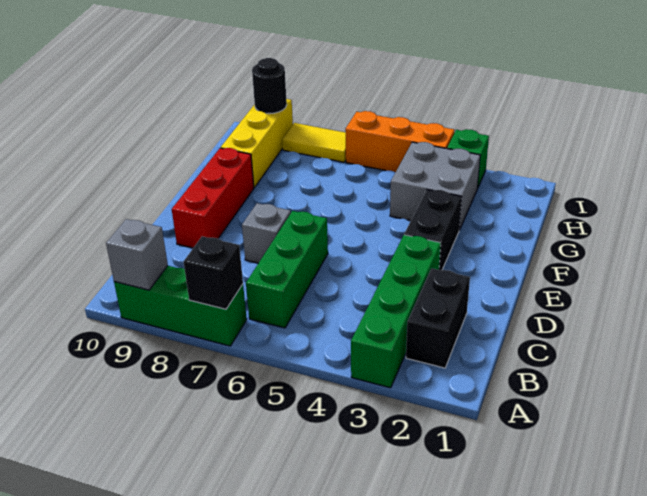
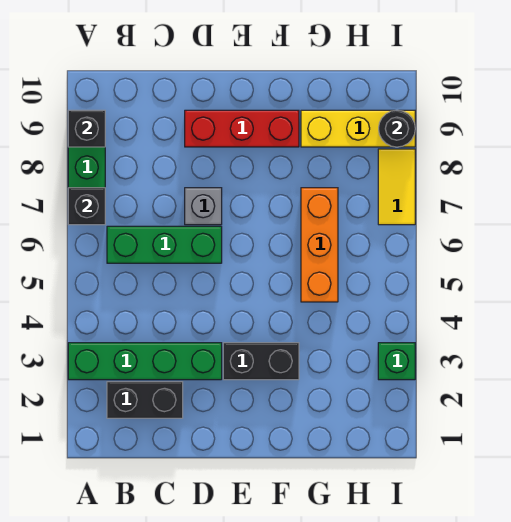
grey brick A9 level 2 -> black brick A9 level 2
grey brick G3:H4 level 1 -> none
orange brick I4:I6 level 1 -> orange brick G5:G7 level 1

